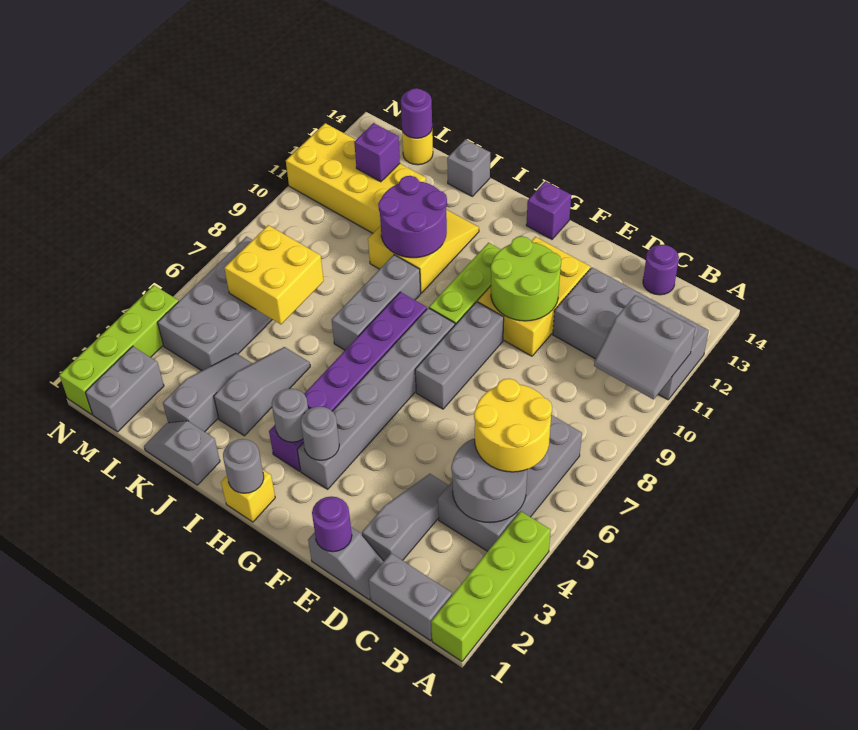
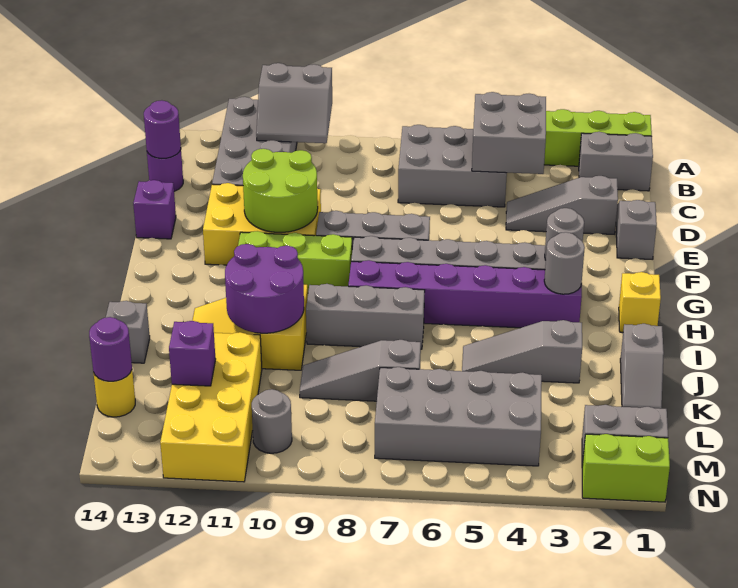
grey slope A10:B11 level 2 top 11 -> grey slope A10:B11 level 2 top A
grey brick B1:C1 level 1 -> grey brick B1:B2 level 1
grey brick B4:C7 level 1 -> grey brick B5:C7 level 1
grey round brick B4:C5 level 2 -> grey brick B4:C5 level 2
yellow round brick B5:C6 level 3 -> none
purple round brick E1 level 2 -> purple round brick C14 level 2
purple brick G14 level 1 -> purple brick E14 level 1
grey round brick H1 level 2 -> grey round brick M10 level 1
grey slope K2:K4 level 1 top 2 -> grey slope K7:K9 level 1 top 7
yellow brick K6:L7 level 2 -> none
lime brick N1:N4 level 1 -> lime brick N1:N2 level 1

